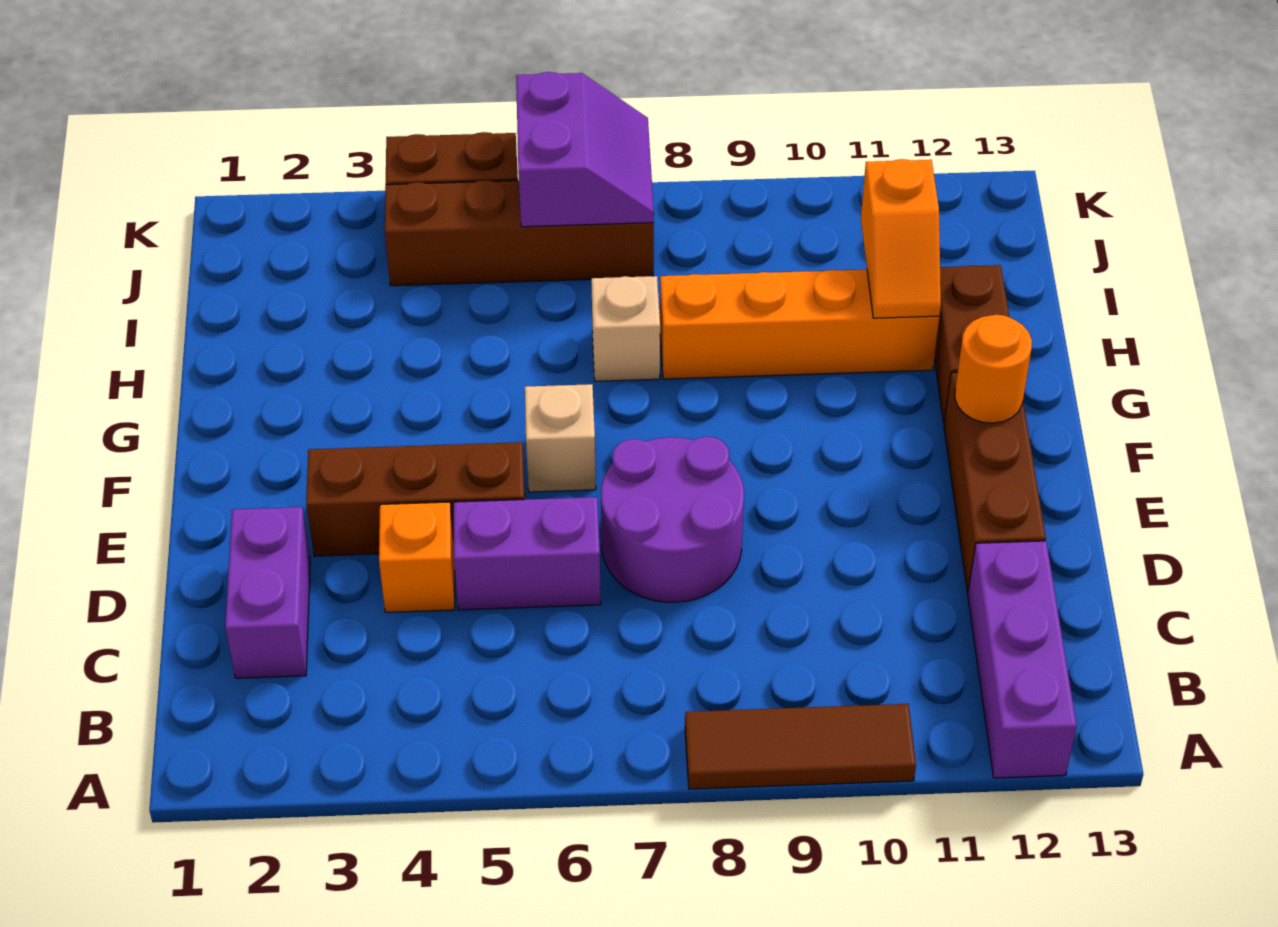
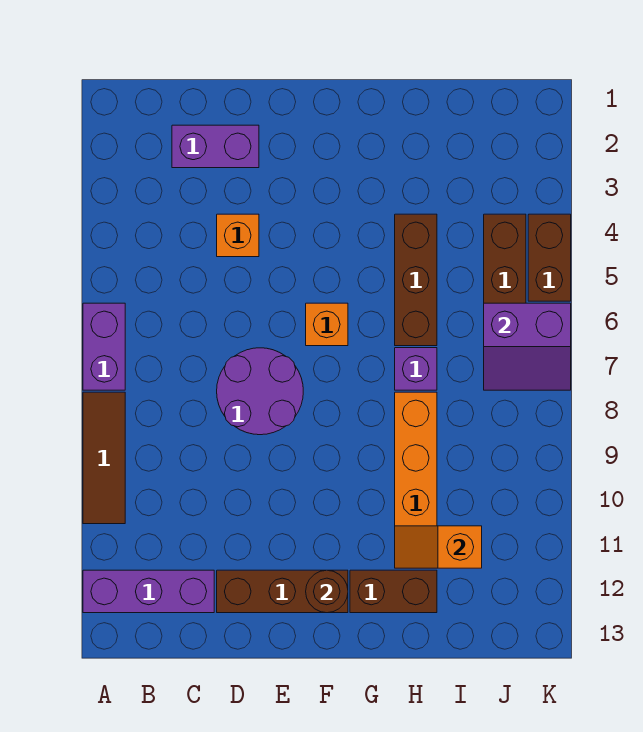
purple brick D5:D6 level 1 -> purple brick A6:A7 level 1
brown brick E3:E5 level 1 -> brown brick H4:H6 level 1
tan brick F6 level 1 -> orange brick F6 level 1
orange round brick F12 level 2 -> brown round brick F12 level 2
tan brick H7 level 1 -> purple brick H7 level 1

